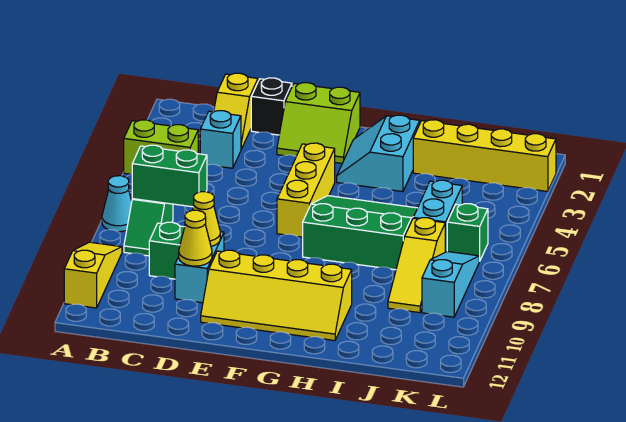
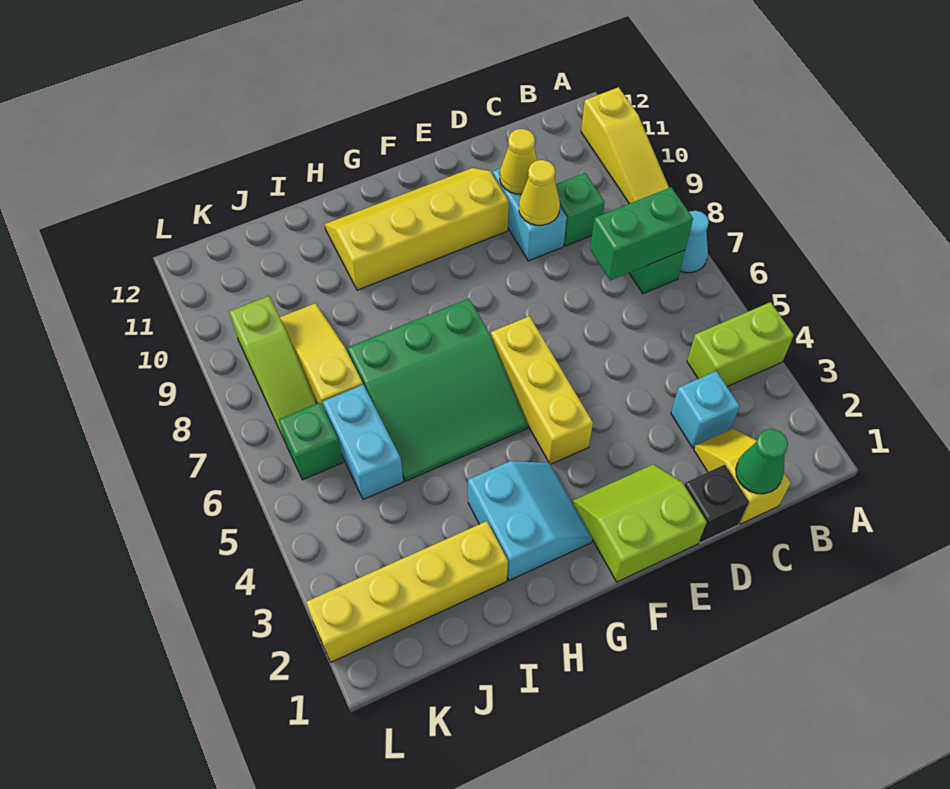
none -> green cone C1 level 2
cyan slope K7:K9 level 1 top 9 -> lime slope K7:K9 level 1 top 9

